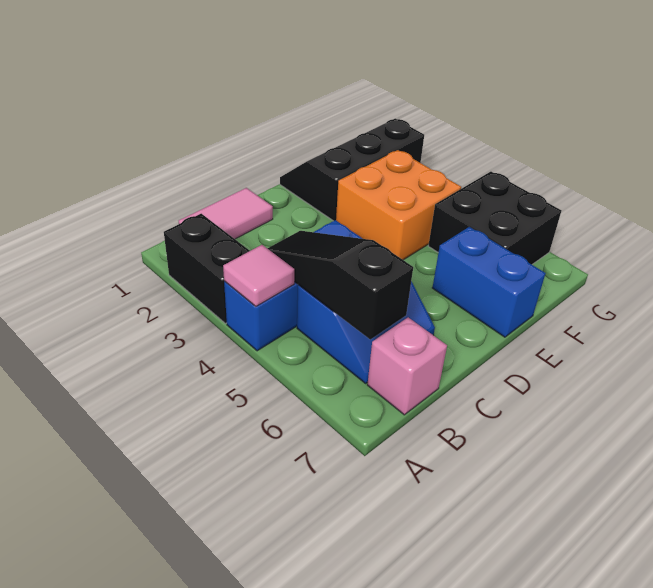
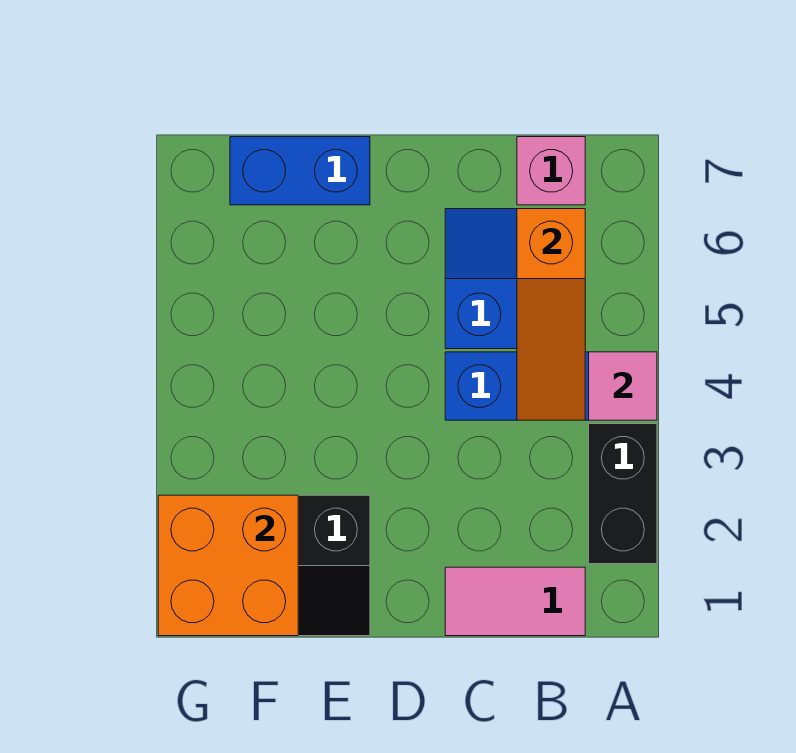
black slope B4:B6 level 2 top 6 -> orange slope B4:B6 level 2 top 6
orange brick E3:F4 level 1 -> orange brick F1:G2 level 2
blue brick E6:E7 level 1 -> blue brick E7:F7 level 1
black brick F5:G6 level 1 -> none

